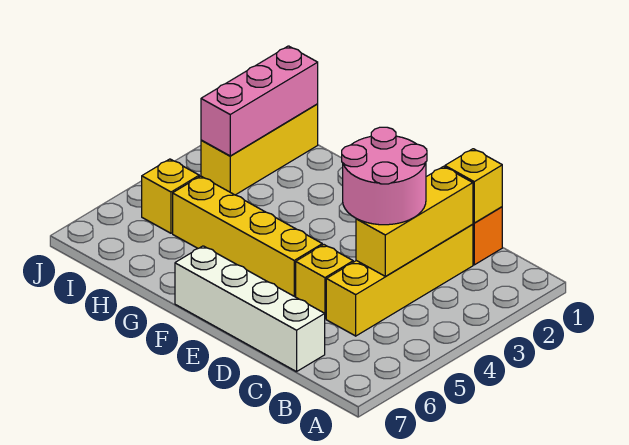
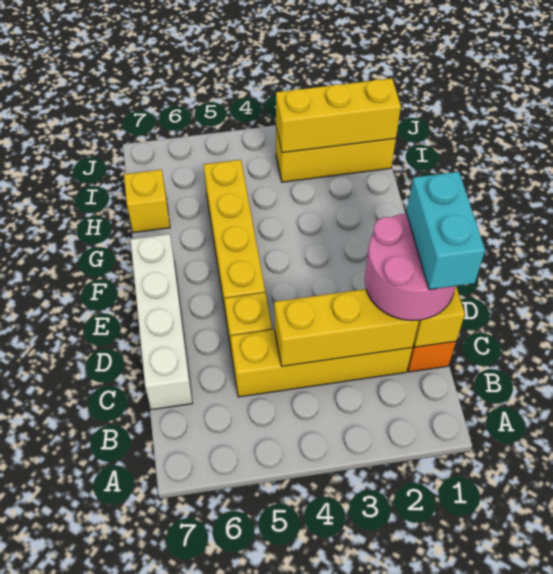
none -> cyan brick C1:D1 level 4
pink round brick C3:D4 level 3 -> pink round brick C1:D2 level 3
pink brick I1:I3 level 2 -> yellow brick I1:I3 level 2
yellow brick I5 level 1 -> yellow brick H7 level 1

